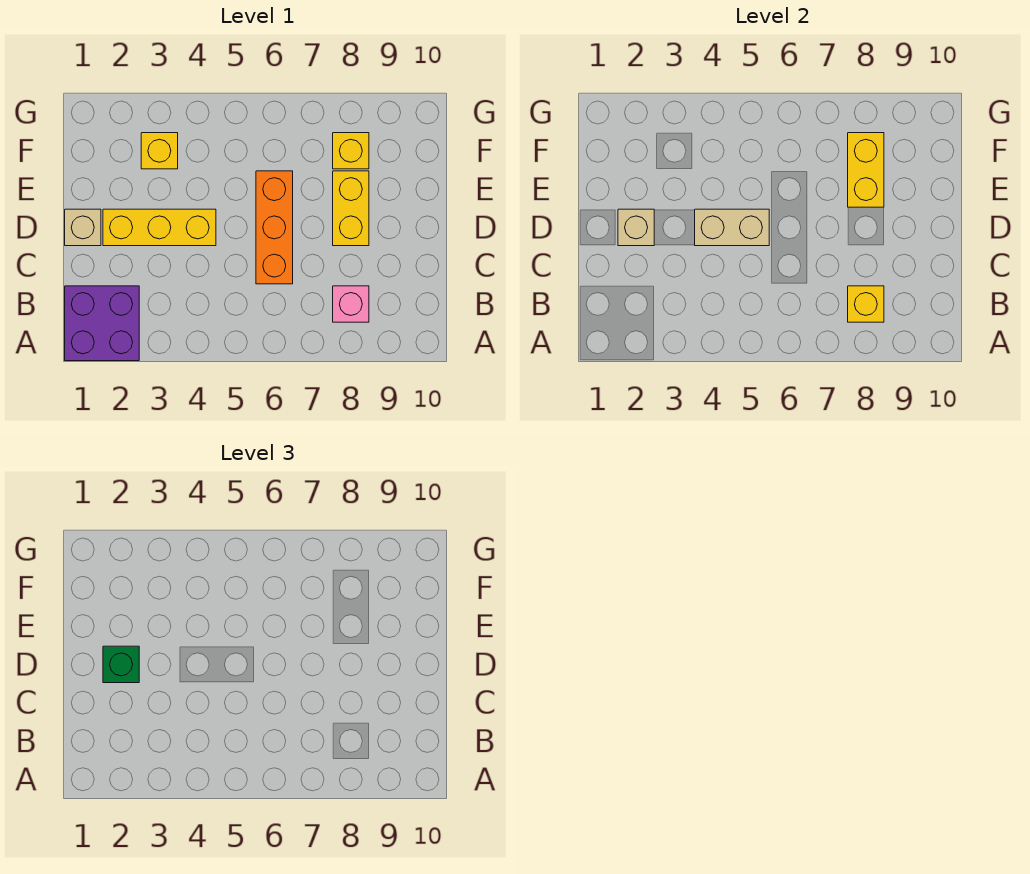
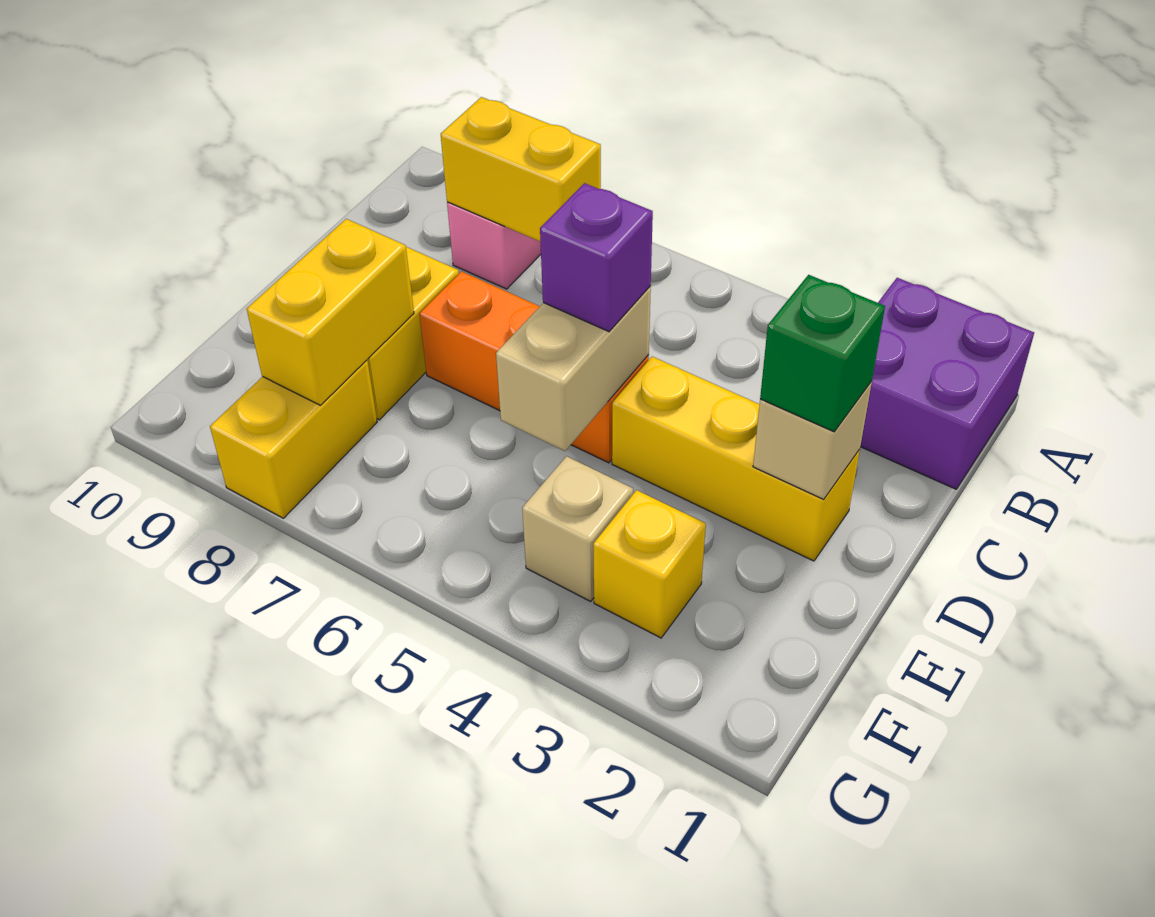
yellow brick B8 level 2 -> yellow brick B7:B8 level 2
orange brick C6:E6 level 1 -> orange brick D5:D7 level 1
tan brick D1 level 1 -> tan brick F4 level 1
tan brick D4:D5 level 2 -> tan brick D5:E5 level 2
none -> purple brick D5 level 3
yellow brick F8 level 1 -> yellow brick F8:G8 level 1

